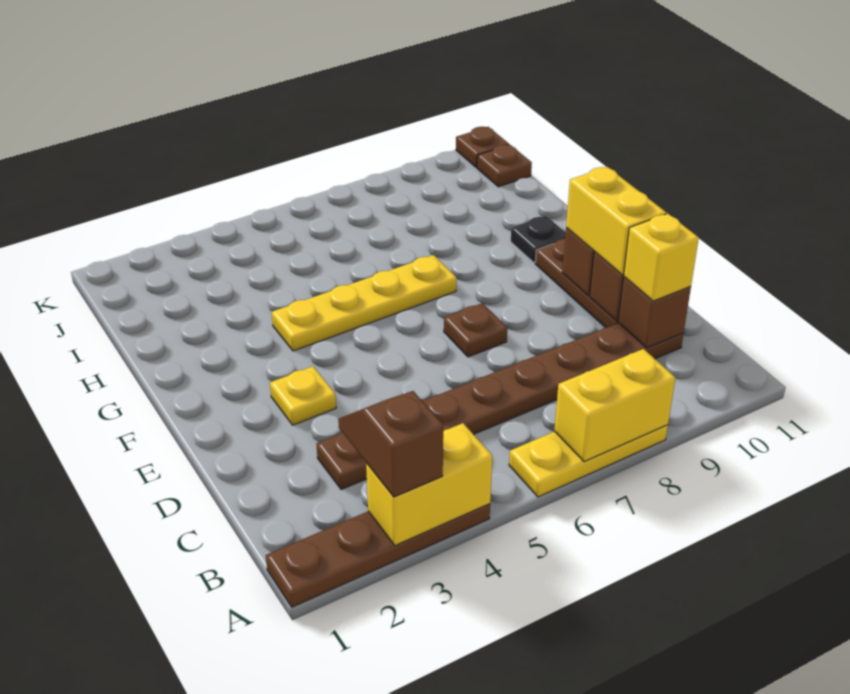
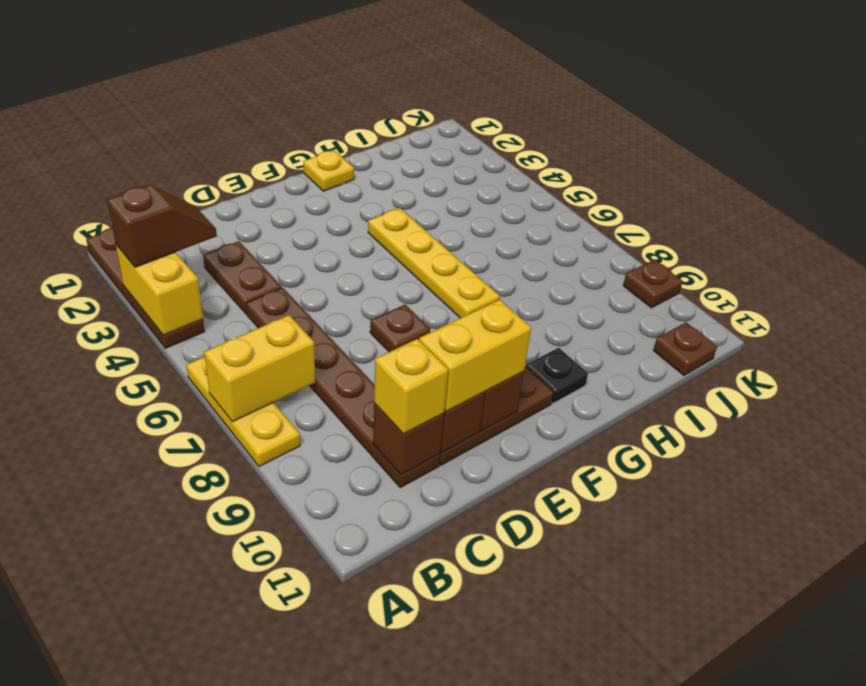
yellow brick A7:A8 level 2 -> yellow brick A7:B7 level 2
yellow plate E3 level 1 -> yellow plate G1 level 1
brown plate K11 level 1 -> brown plate K9 level 1

